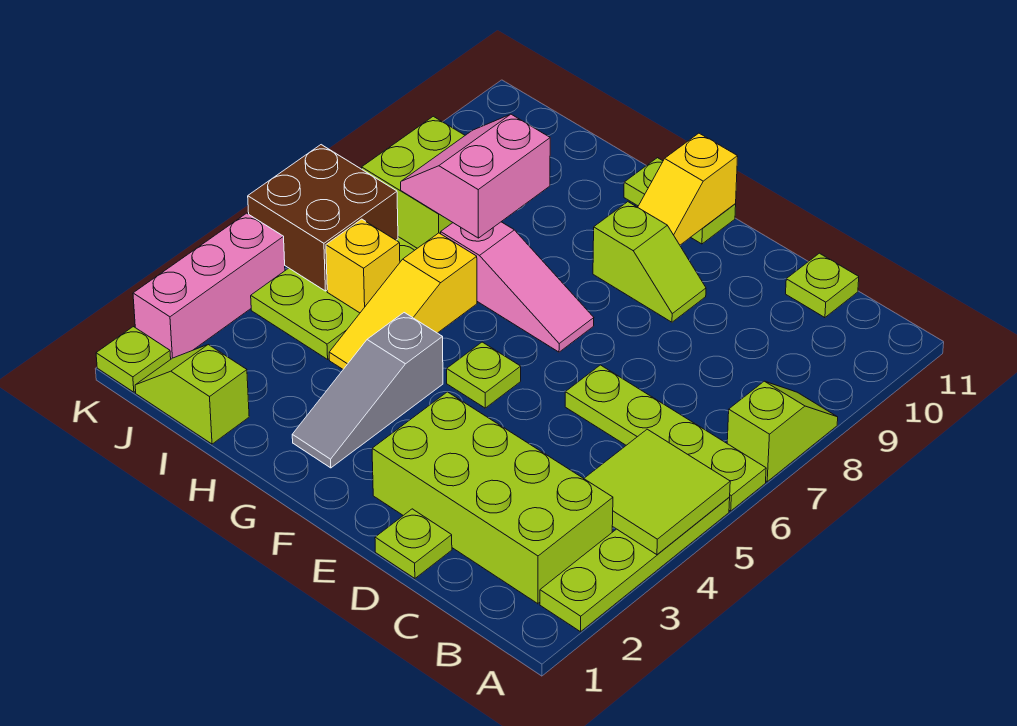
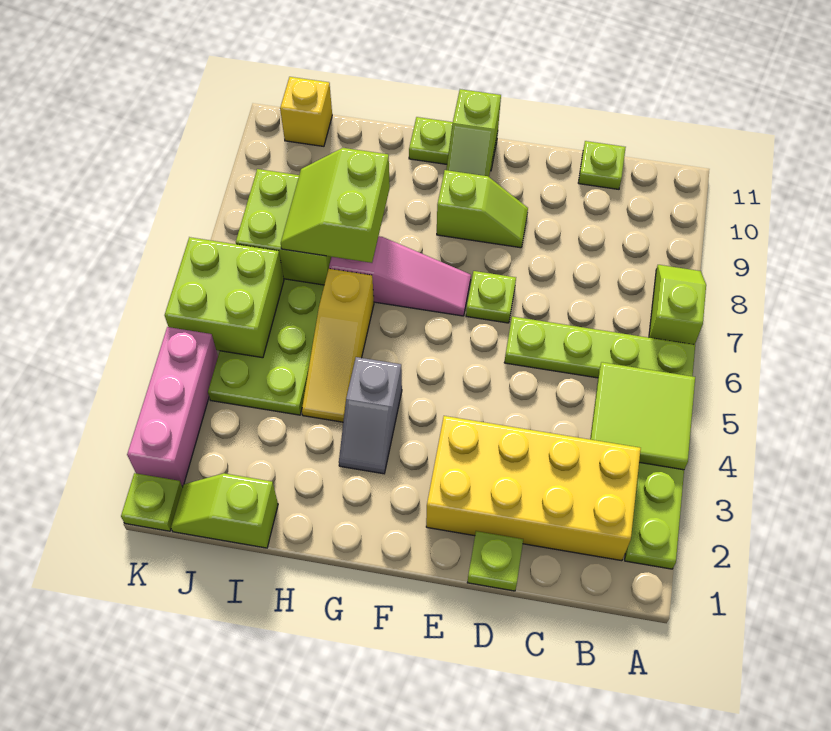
lime brick B2:E3 level 1 -> yellow brick B2:E3 level 1
lime plate F5 level 1 -> lime plate E7 level 1
yellow slope F10:F11 level 2 top 11 -> lime slope F10:F11 level 2 top 11
grey slope G2:G4 level 1 top 4 -> grey slope G3:G4 level 1 top 4
pink slope H7:I8 level 3 top H -> lime slope H7:I8 level 3 top H
yellow brick I5 level 2 -> yellow brick J11 level 1
brown brick J5:K6 level 2 -> lime brick J5:K6 level 2

